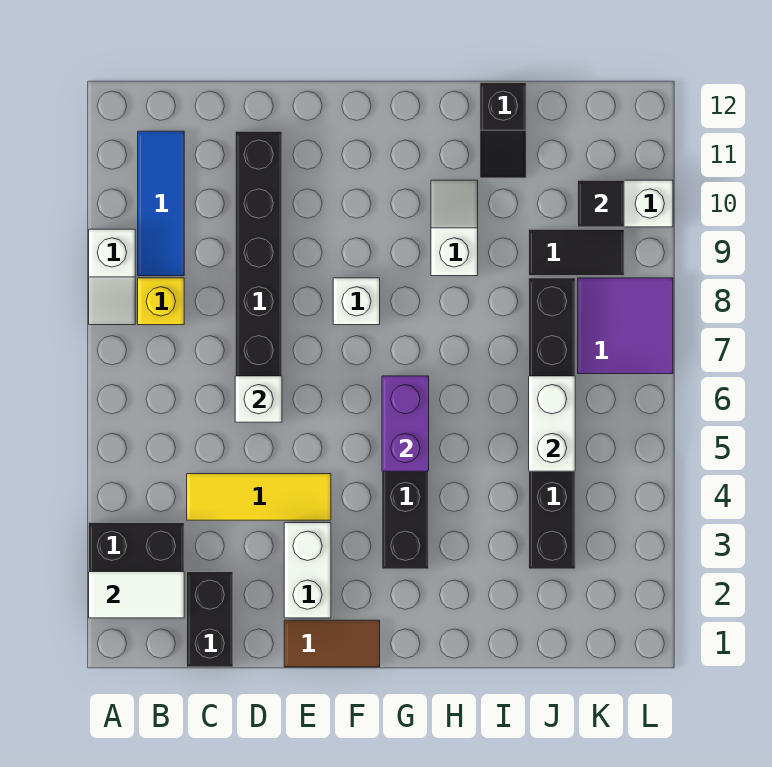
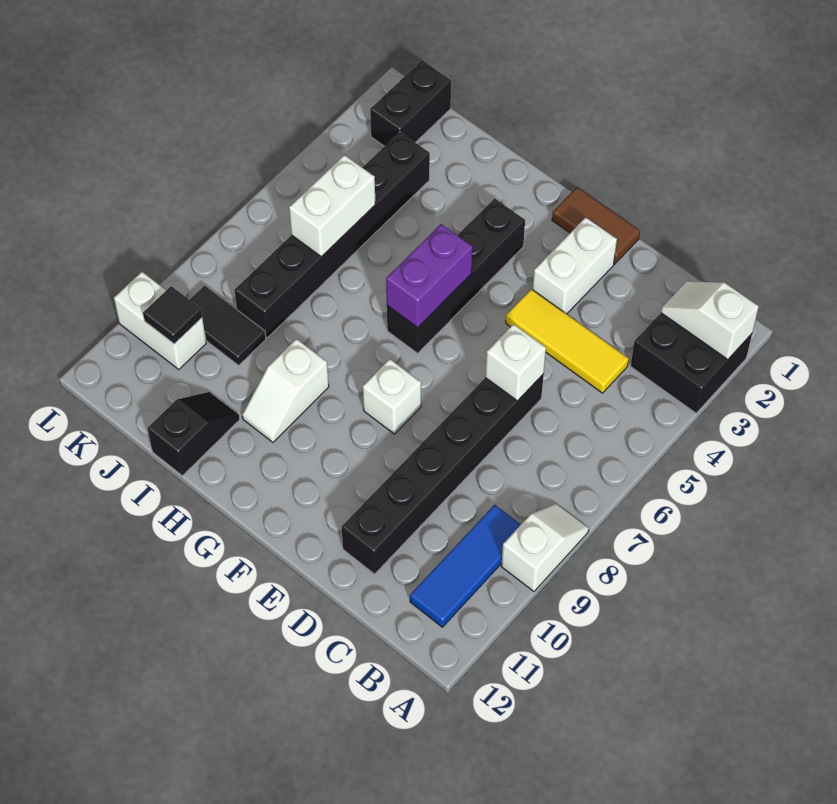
white tile A2:B2 level 2 -> white slope A2:B2 level 2 top A
yellow brick B8 level 1 -> none
black brick C1:C2 level 1 -> black brick K1:K2 level 1
purple tile K7:L8 level 1 -> none

